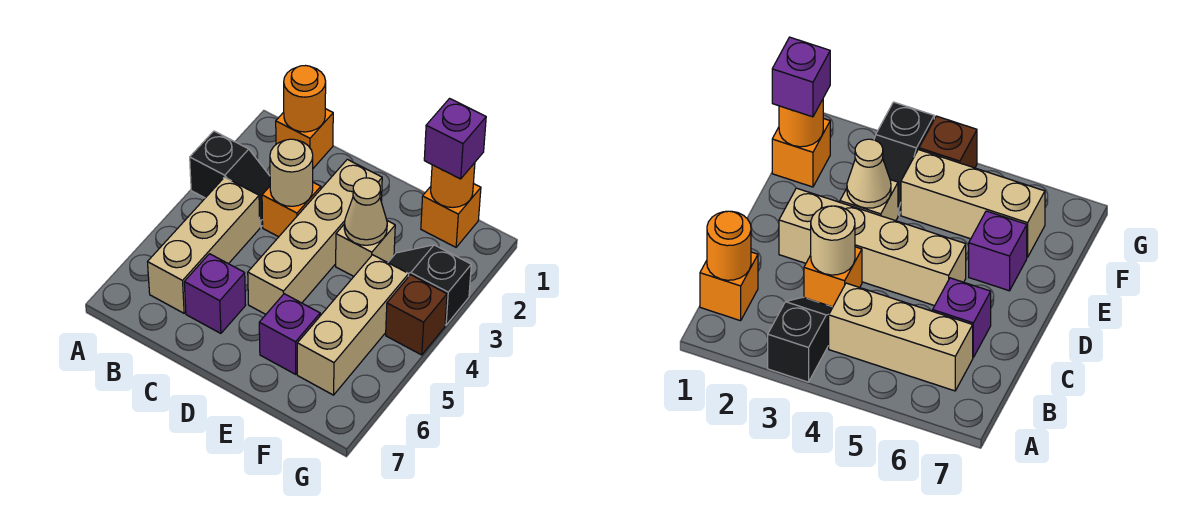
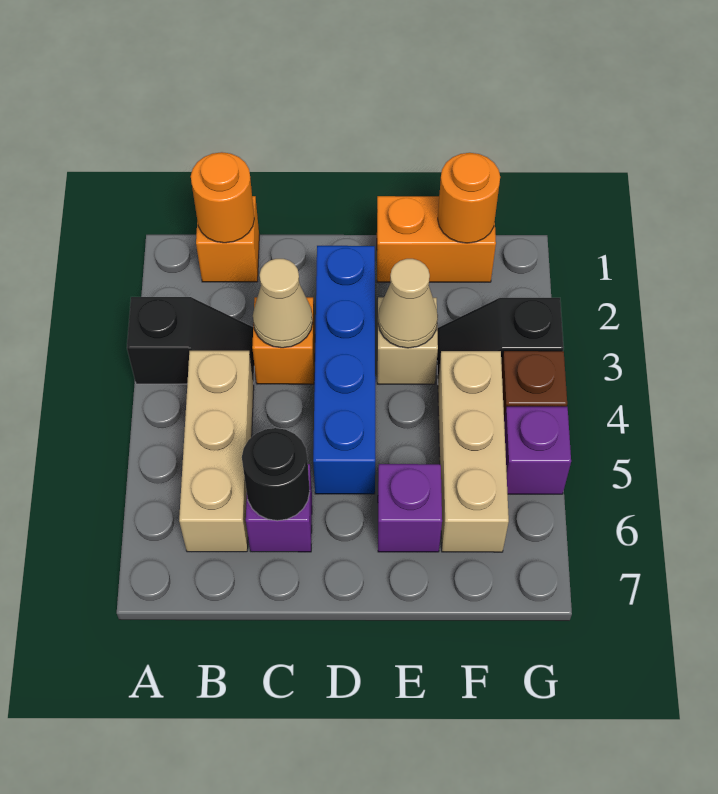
tan round brick C3 level 2 -> tan cone C3 level 2
none -> black round brick C6 level 2
tan brick D2:D5 level 1 -> blue brick D2:D5 level 1
orange brick F1 level 1 -> orange brick E1:F1 level 1
purple brick F1 level 3 -> purple brick G5 level 1

